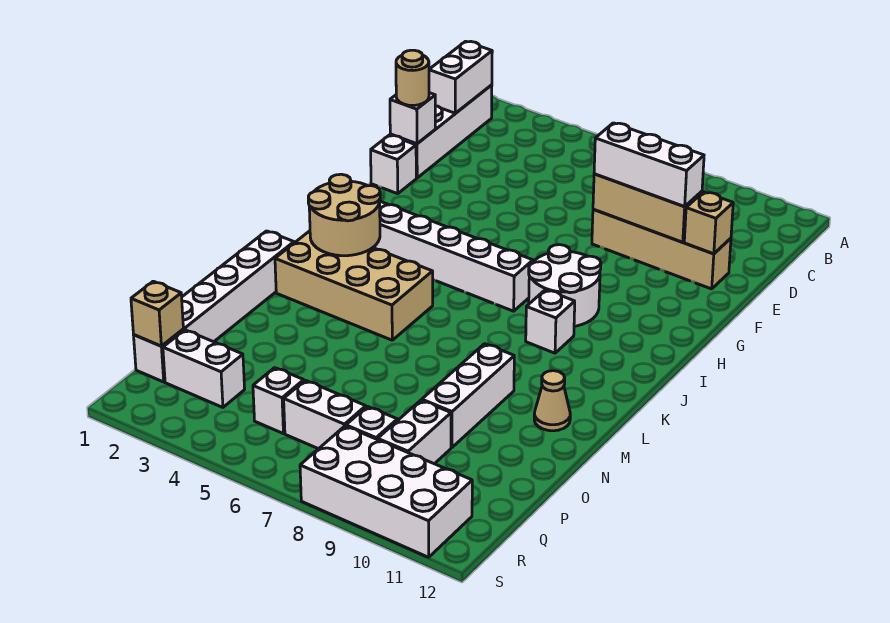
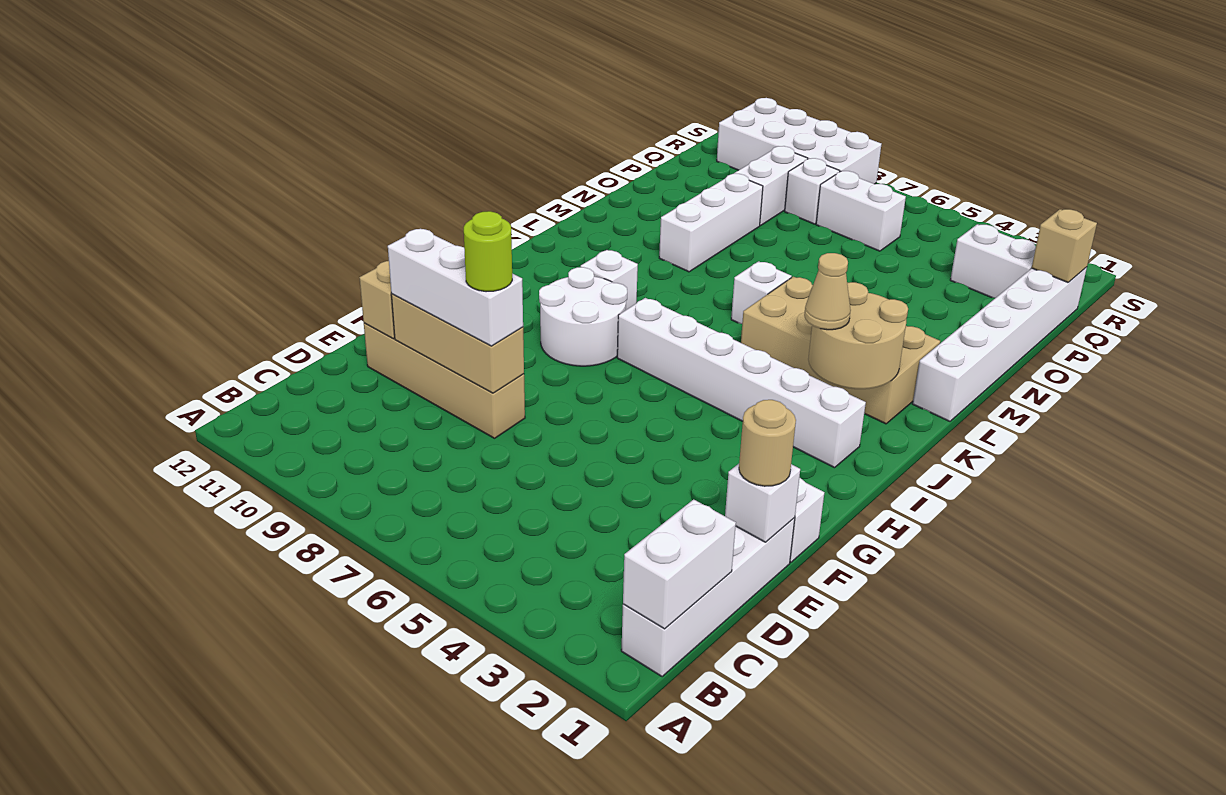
none -> lime round brick E8 level 4
tan cone M11 level 1 -> tan cone J3 level 3
white brick Q5 level 1 -> white brick L6 level 1

